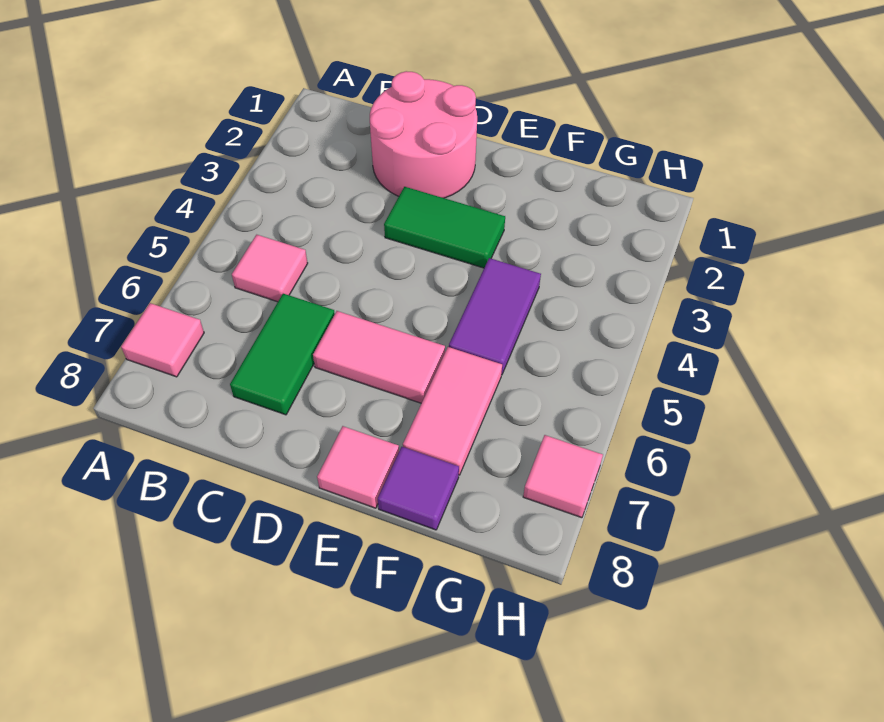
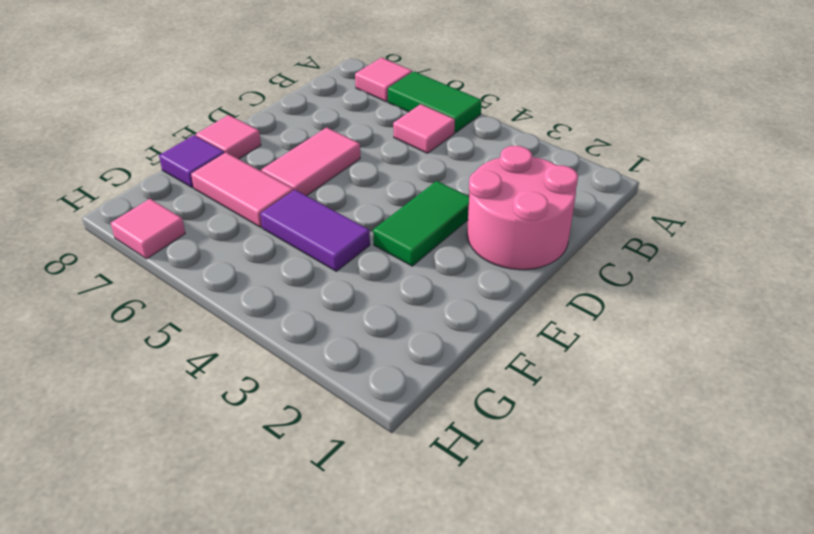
green tile C6:C7 level 1 -> green tile A5:A6 level 1

